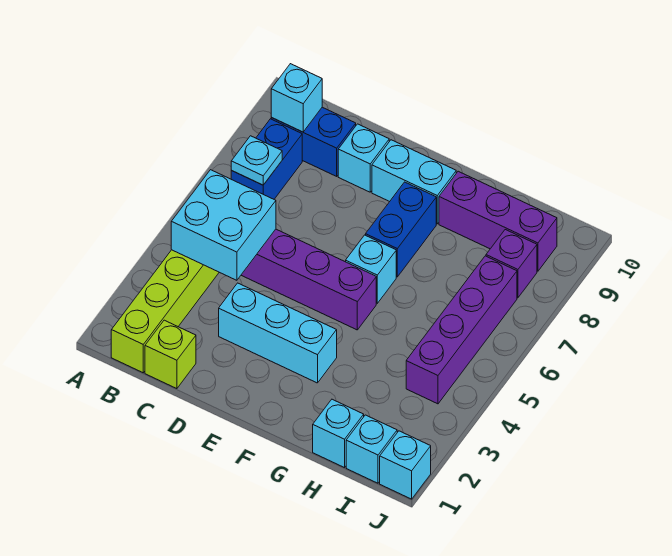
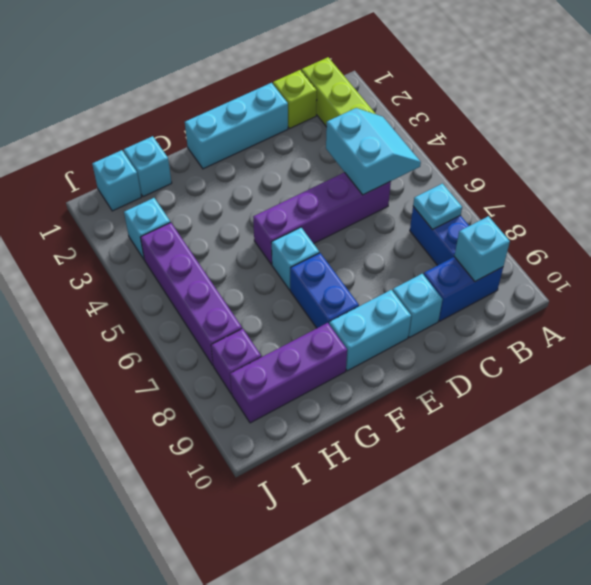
cyan brick B4:C5 level 2 -> cyan slope B4:C5 level 2 top C
cyan brick D3:F3 level 1 -> cyan brick D1:F1 level 1
cyan brick J1 level 1 -> cyan brick I3 level 1

